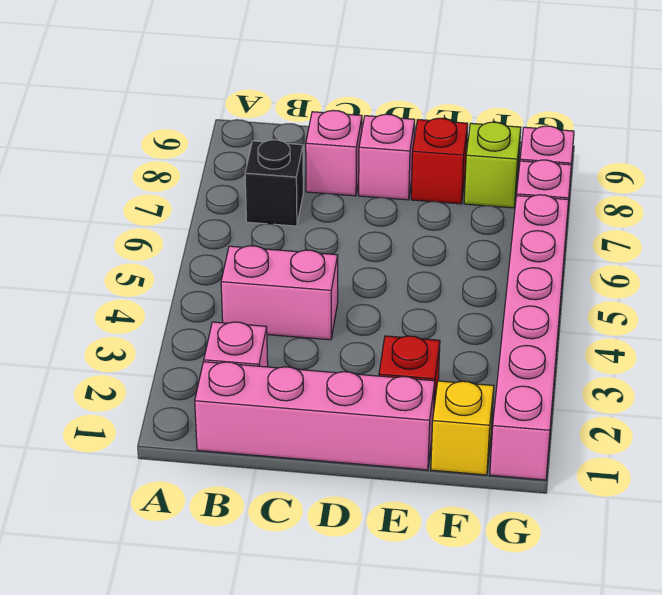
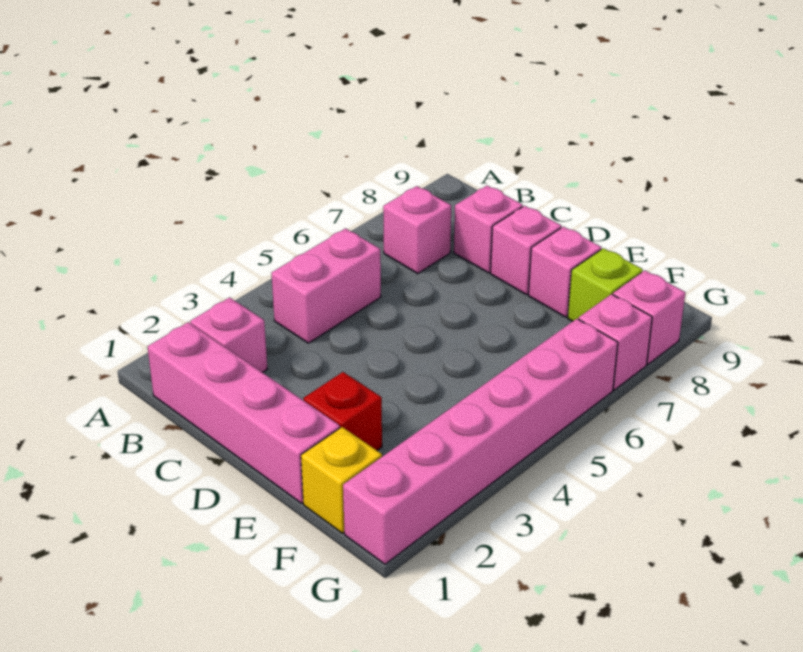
pink brick B4:C4 level 1 -> pink brick B4:B5 level 1
black brick B7 level 1 -> pink brick B7 level 1
red brick E8 level 1 -> pink brick E8 level 1

